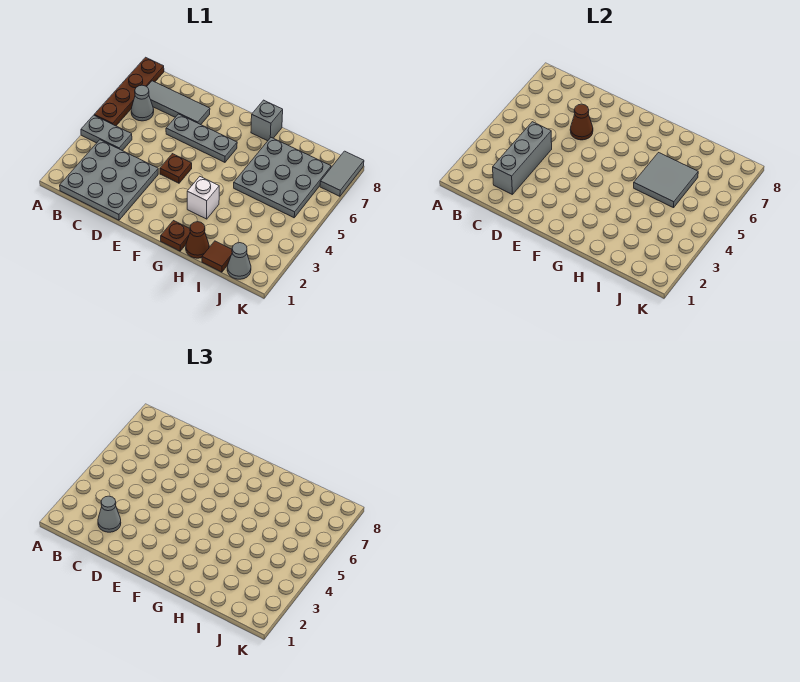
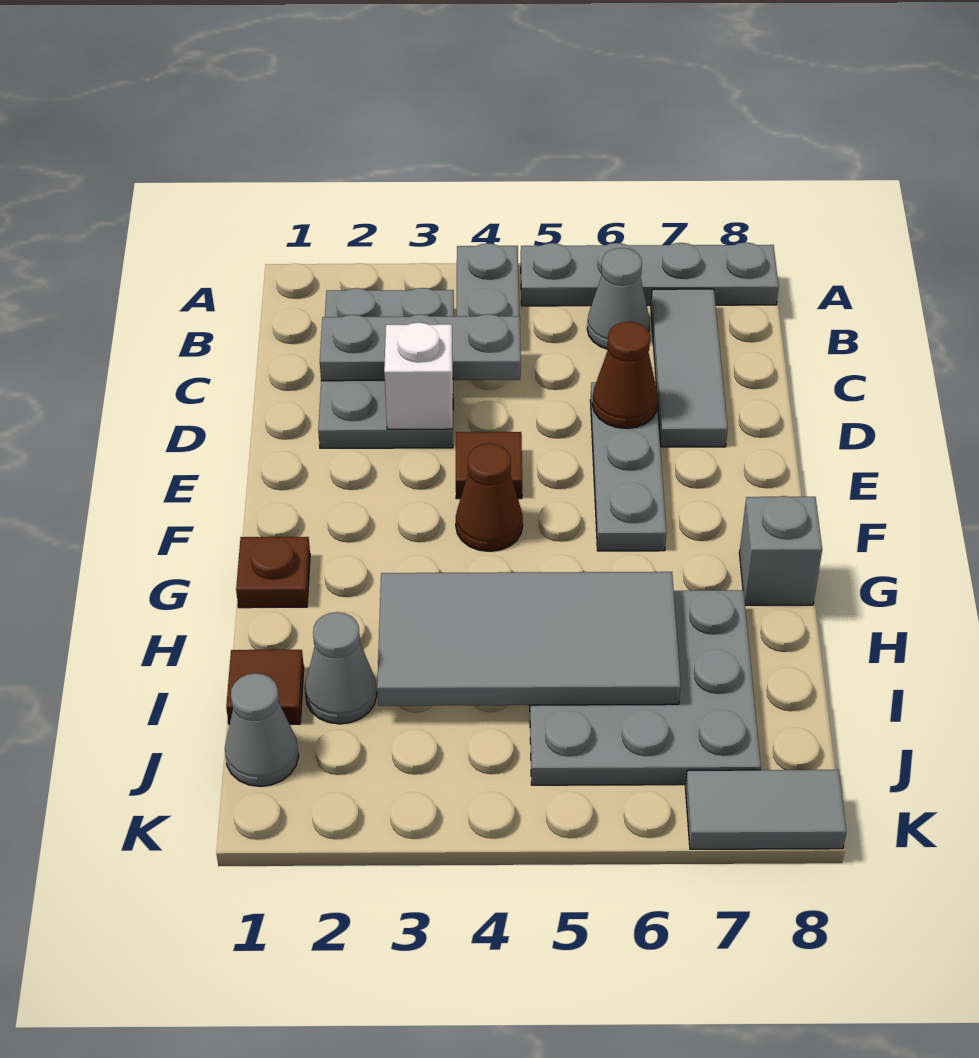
brown plate A5:A8 level 1 -> grey plate A5:A8 level 1
grey plate B1:D3 level 1 -> grey plate B2:D3 level 1
grey brick C2:C4 level 2 -> grey plate C2:C4 level 2
grey cone C2 level 3 -> grey cone I2 level 1
brown plate E4 level 1 -> brown tile E4 level 1
white brick G3 level 1 -> white brick D3 level 2
brown cone H1 level 1 -> brown cone F4 level 1
grey tile H5:I6 level 2 -> grey tile H3:I6 level 2

